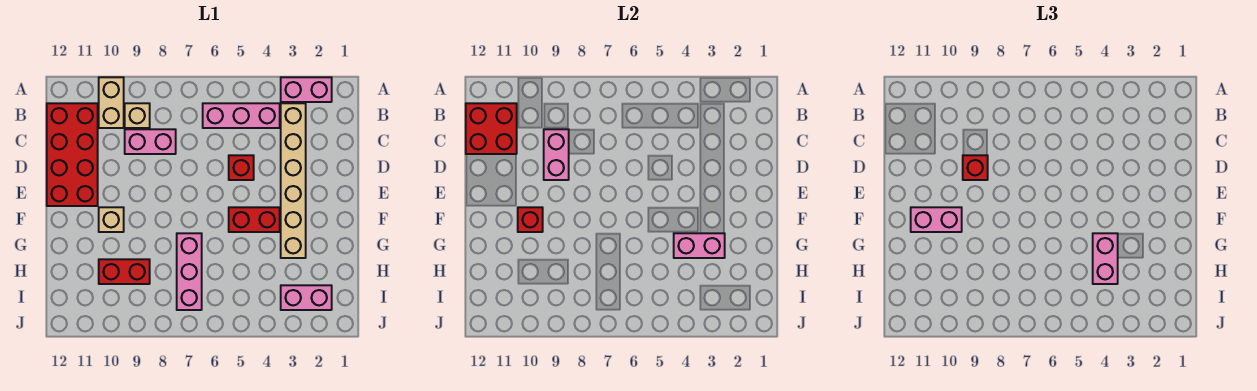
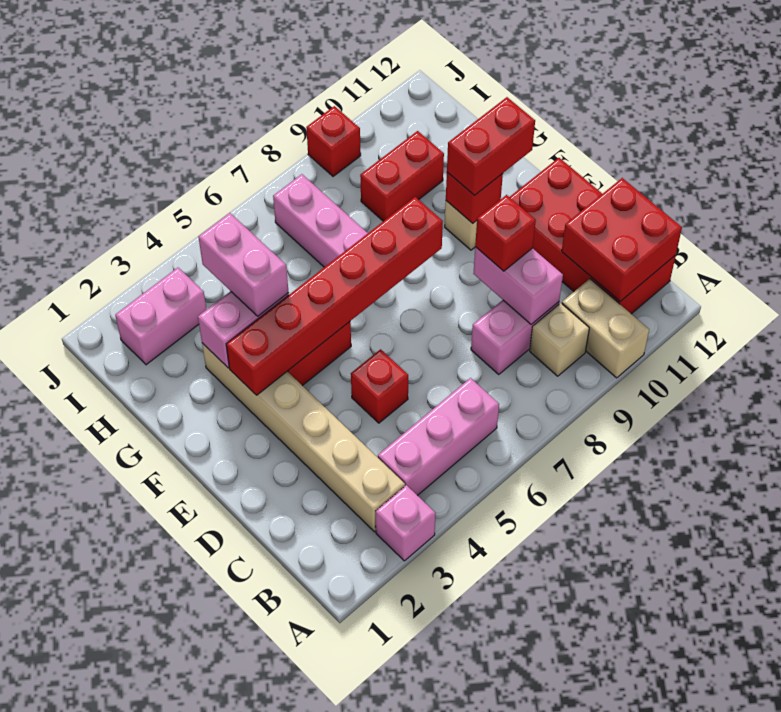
pink brick A2:A3 level 1 -> pink brick A3 level 1
none -> red brick F3:F8 level 2
pink brick F10:F11 level 3 -> red brick F10:F11 level 3
none -> red brick J9 level 1

